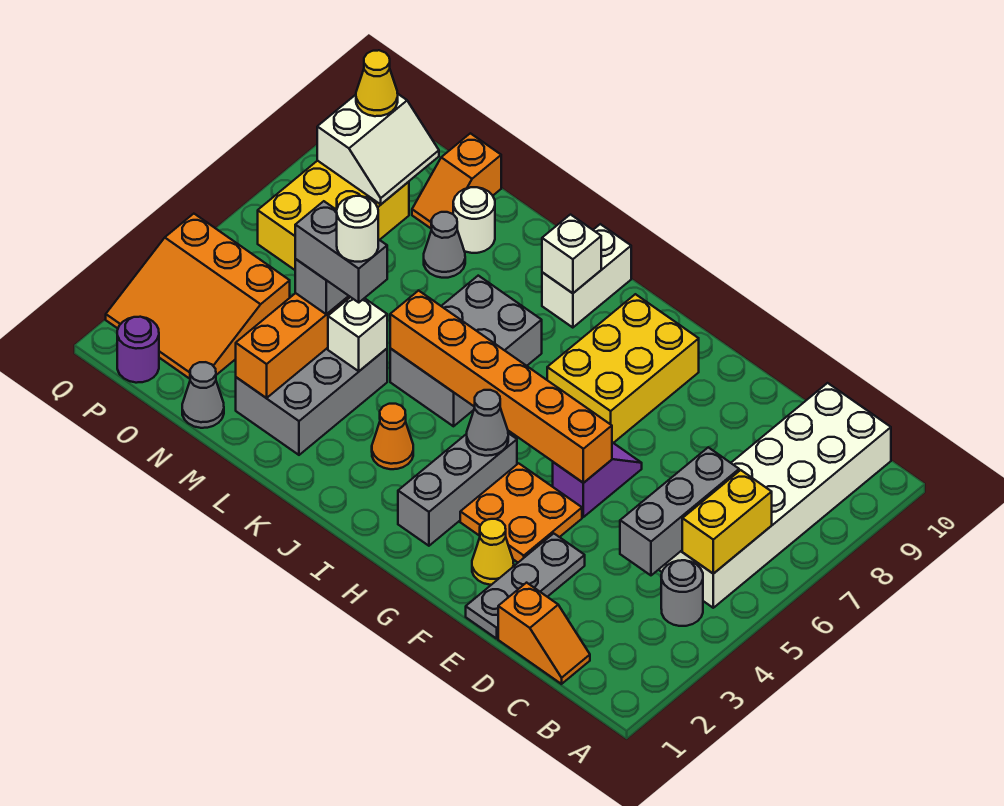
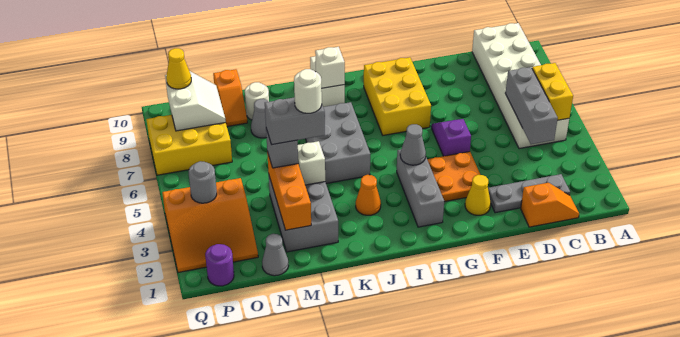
grey round brick B4 level 1 -> grey round brick P4 level 2
grey plate E1:E3 level 1 -> grey plate C2:E2 level 1
orange brick F5:K5 level 2 -> none
yellow brick O6:P8 level 1 -> yellow brick O7:Q8 level 1

